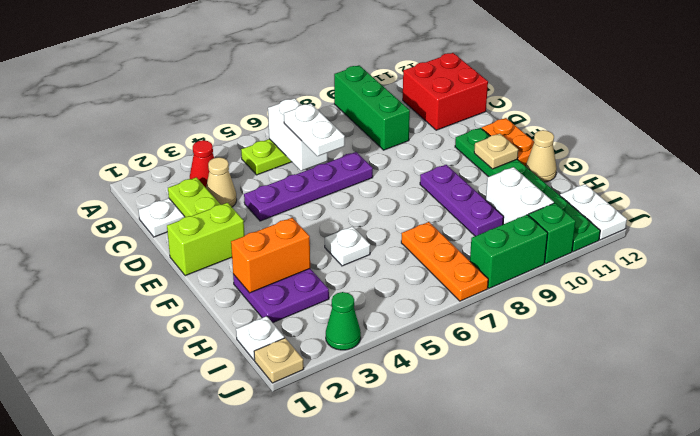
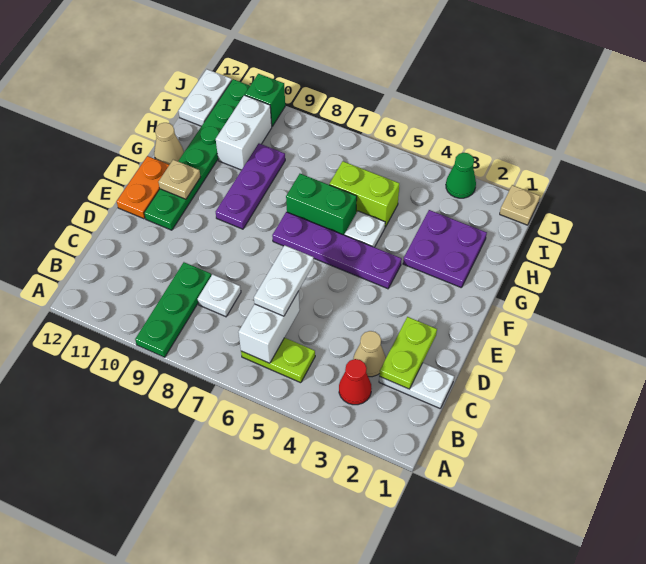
green brick A9:C9 level 1 -> green plate A9:C9 level 1
red brick B11:C12 level 1 -> none
purple plate D4:D7 level 1 -> purple plate F4:F7 level 1
lime brick E1:E2 level 1 -> lime brick H5:H6 level 1
orange brick G2:G3 level 2 -> none
orange plate H7:J7 level 1 -> none
white plate I1 level 1 -> white plate C8 level 1
green brick J8:J9 level 1 -> green brick G6:G7 level 1

